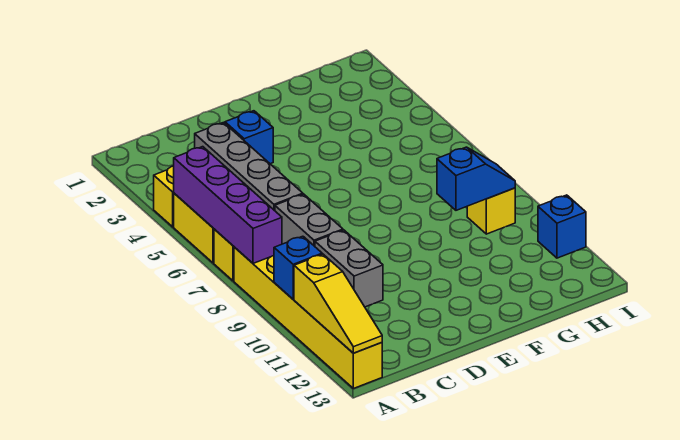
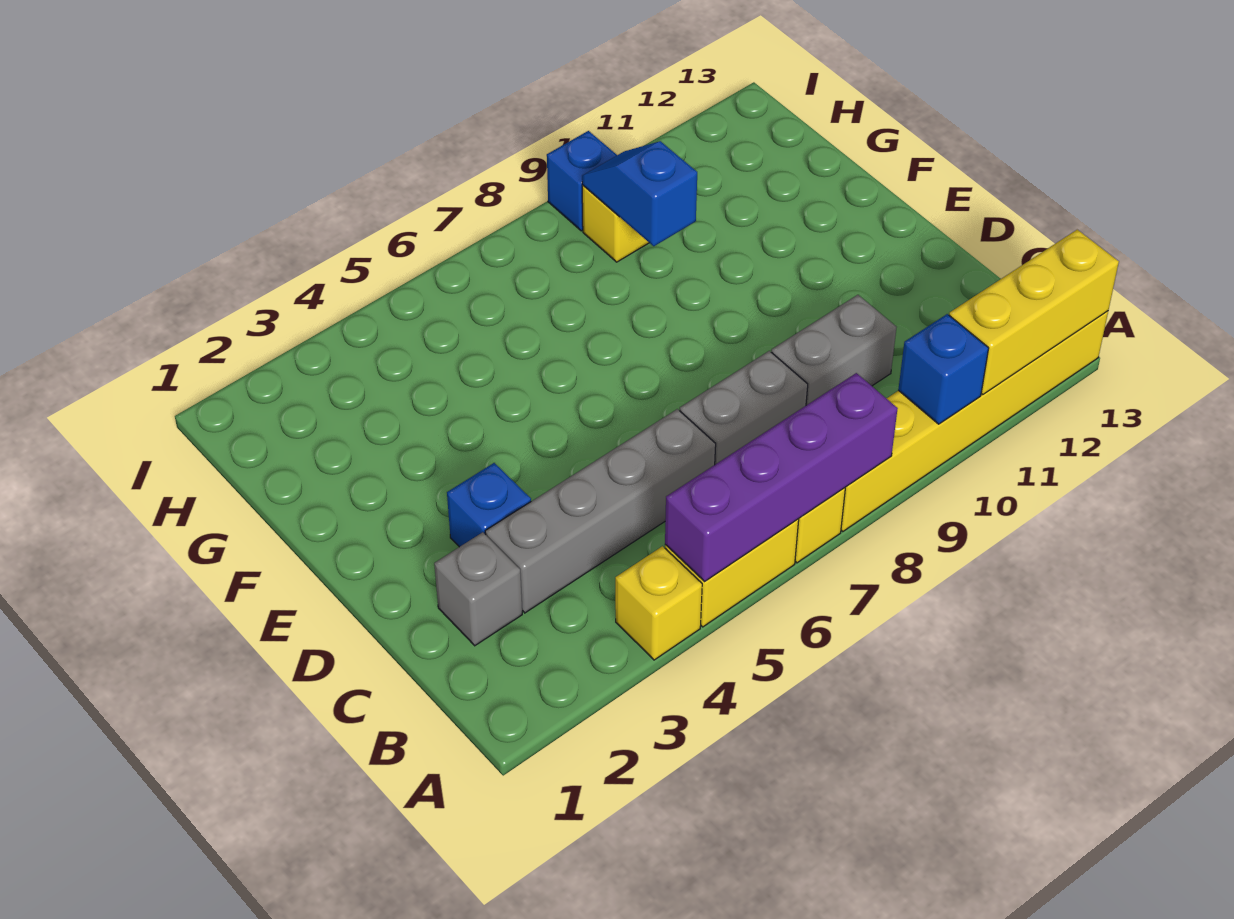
yellow slope A11:A13 level 2 top 11 -> yellow brick A11:A13 level 2
none -> grey brick C2 level 1
blue brick I11 level 1 -> blue brick I9 level 1

